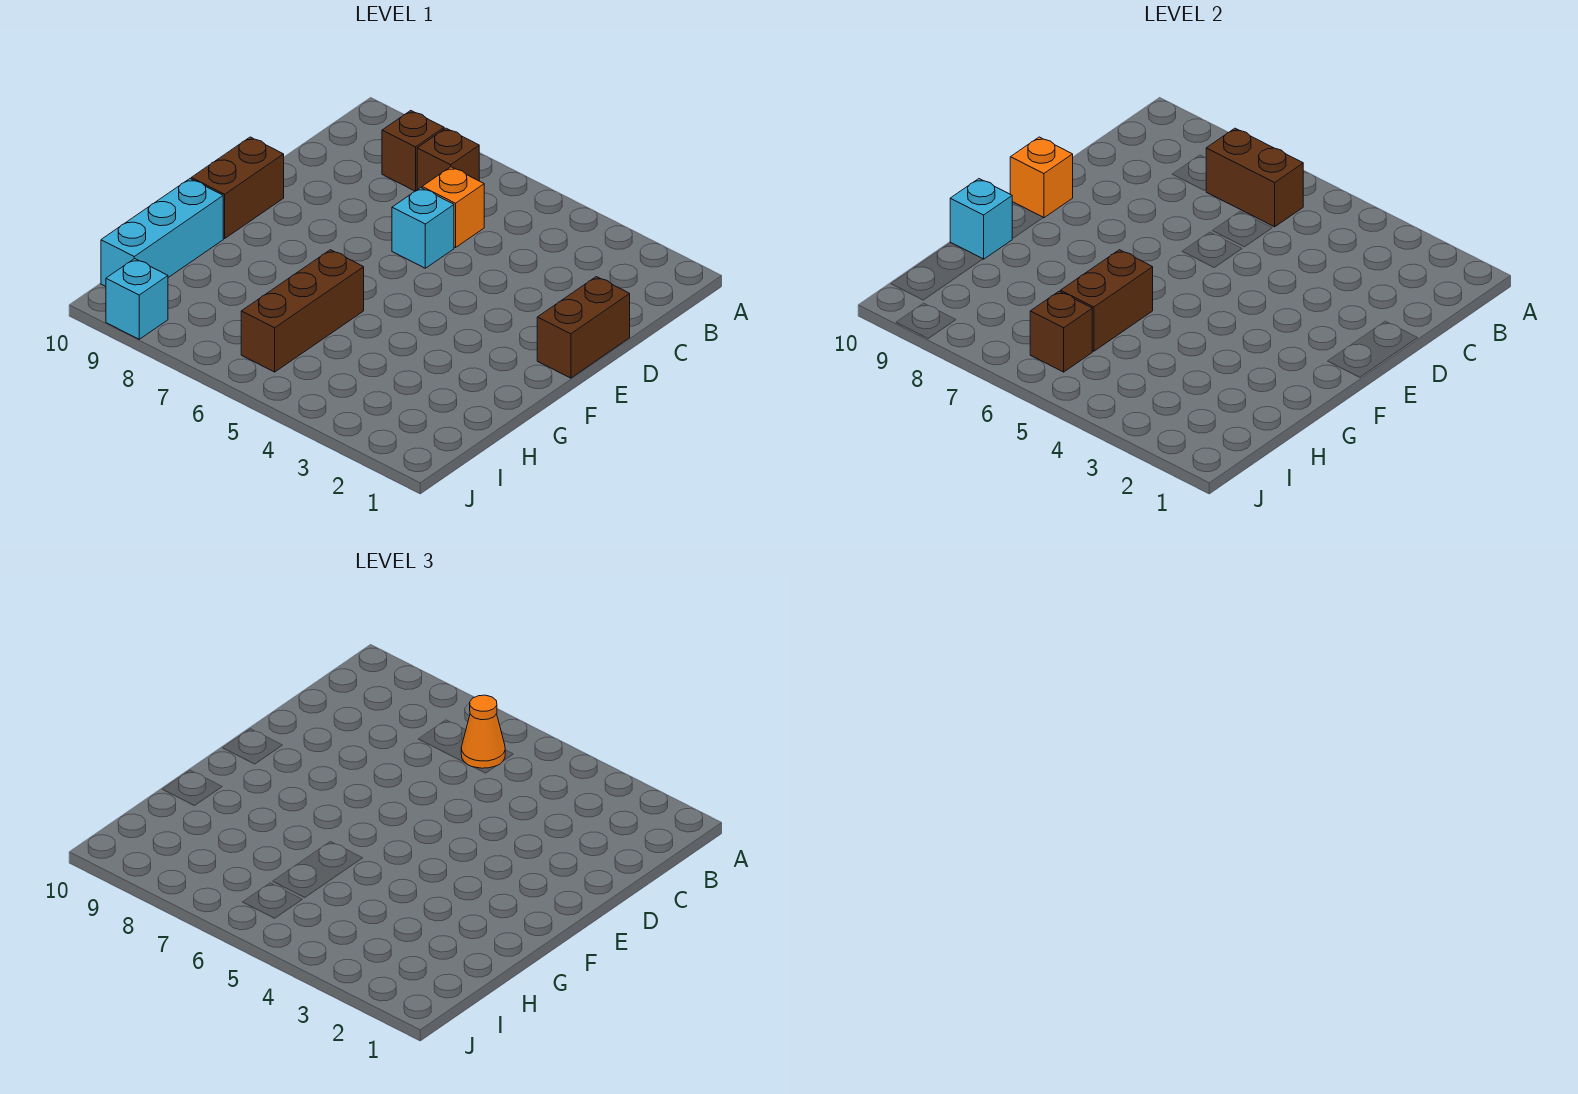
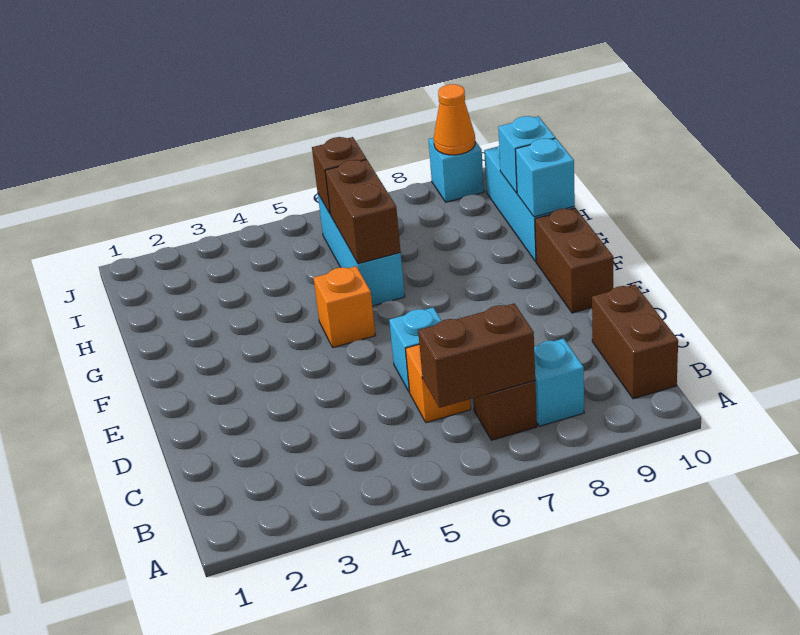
orange cone B6 level 3 -> orange cone J9 level 2
brown brick B8 level 1 -> cyan brick B8 level 1
brown brick D1:E1 level 1 -> brown brick B10:C10 level 1
orange brick E10 level 2 -> orange brick F5 level 1
brown brick G6:I6 level 1 -> cyan brick G6:I6 level 1
none -> cyan brick H10 level 2

